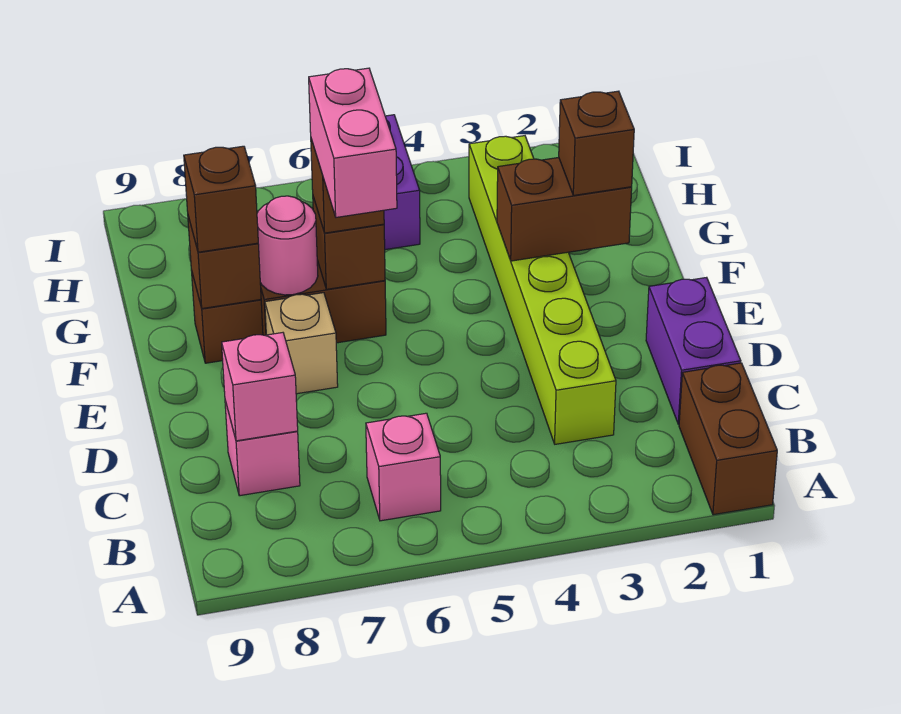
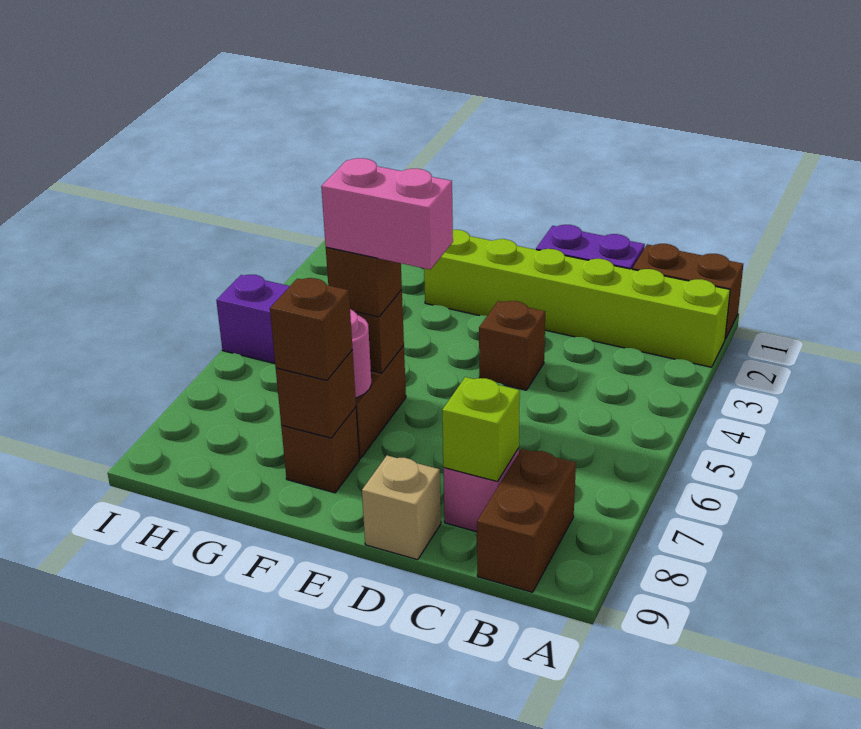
pink brick B6 level 1 -> none
lime brick C3:H3 level 1 -> lime brick A2:F2 level 1
pink brick C8 level 2 -> lime brick C8 level 2
tan brick E7 level 1 -> tan brick D9 level 1
brown brick F2:F3 level 2 -> brown brick B8:B9 level 1
brown brick F2 level 3 -> brown brick D4 level 1

